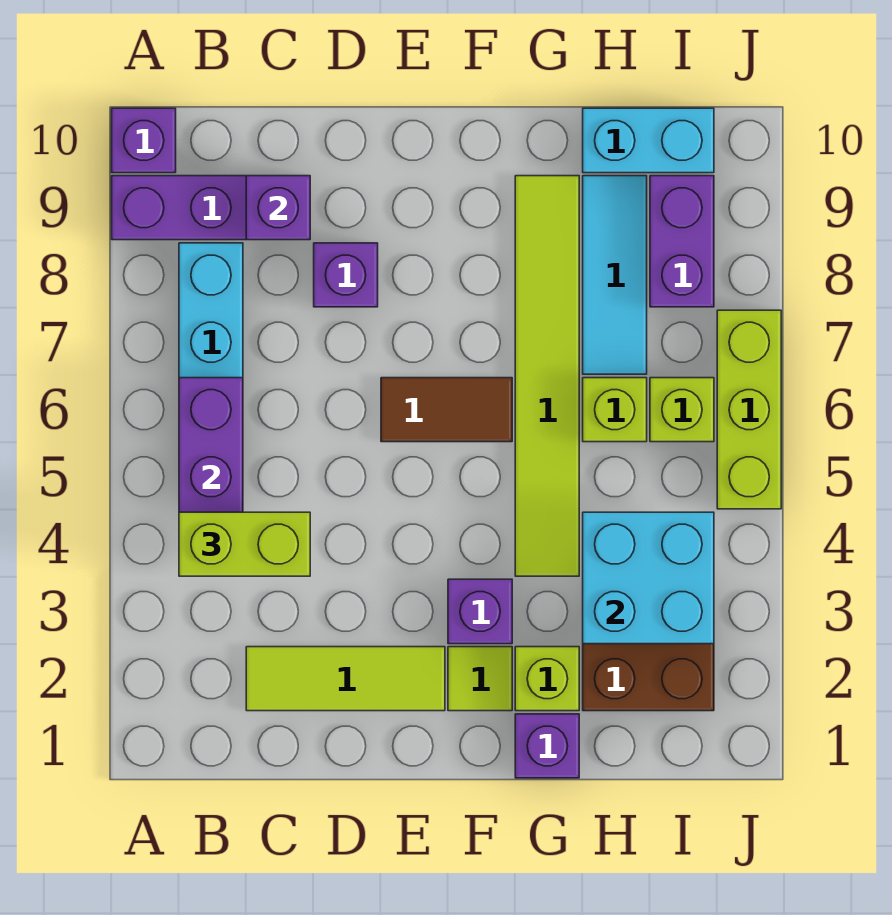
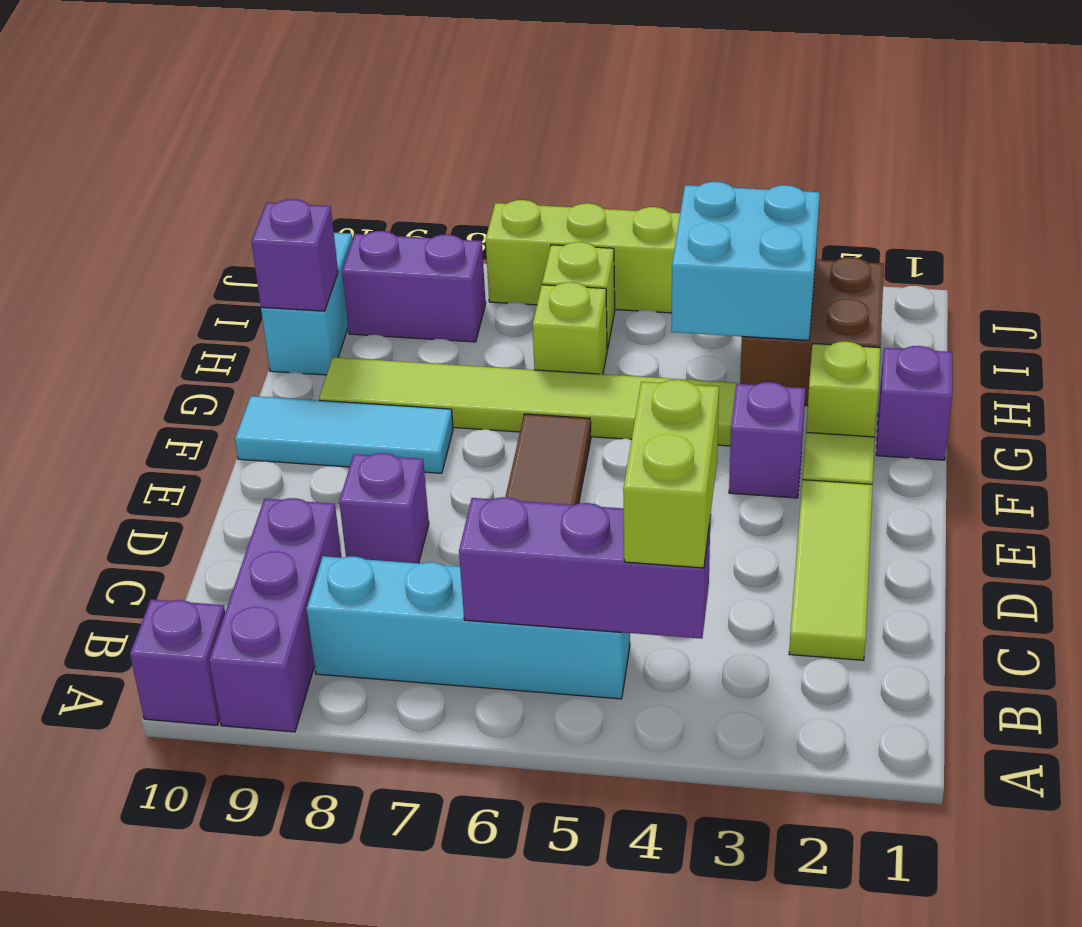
purple brick C9 level 2 -> purple brick H10 level 2
cyan tile H7:H9 level 1 -> cyan tile F8:F10 level 1

